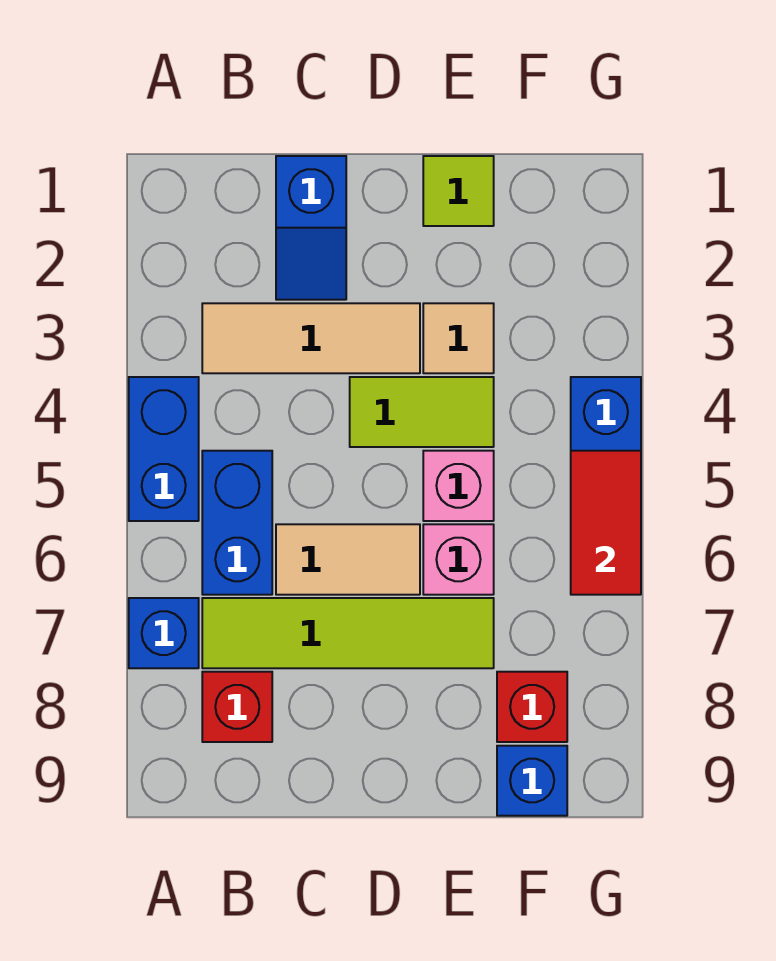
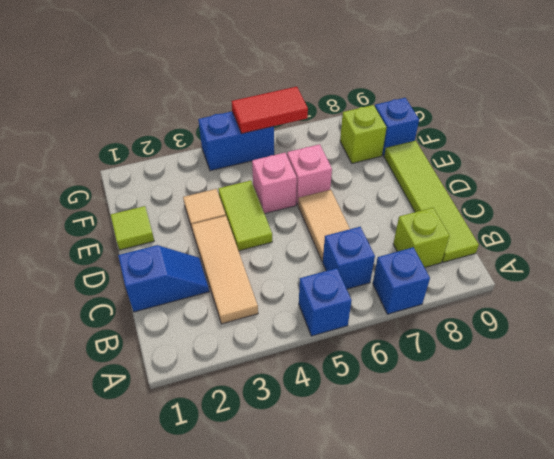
blue brick A4:A5 level 1 -> blue brick A5 level 1
blue brick B5:B6 level 1 -> blue brick B6 level 1
lime tile B7:E7 level 1 -> lime tile B9:E9 level 1
red brick B8 level 1 -> lime brick B8 level 1
red brick F8 level 1 -> lime brick F8 level 1

